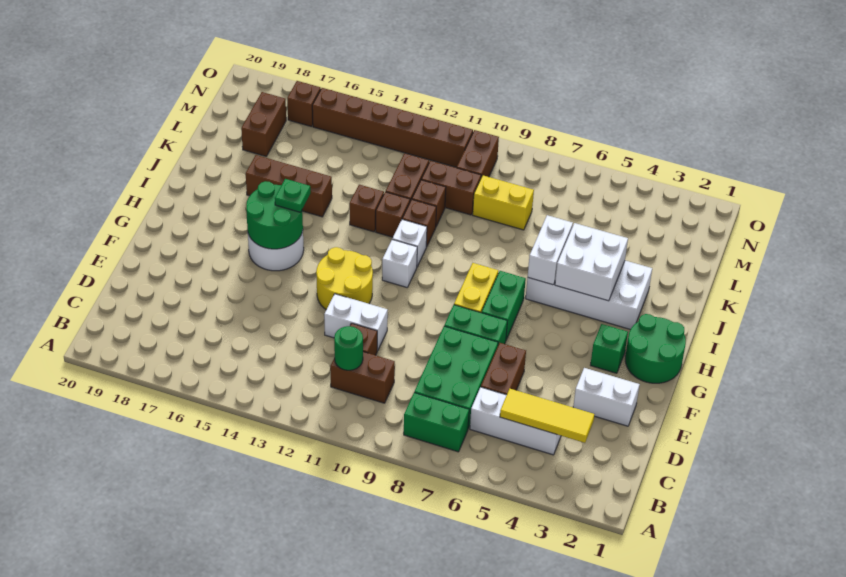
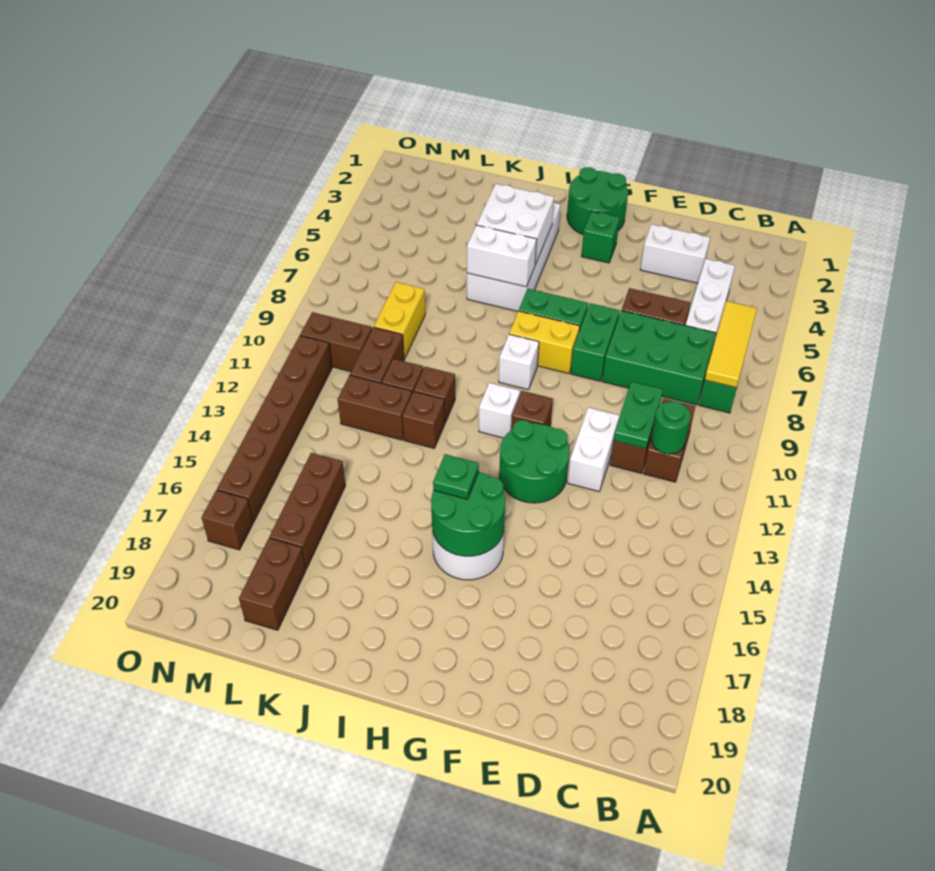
yellow tile C3:C5 level 2 -> yellow tile B6:B8 level 2
none -> green plate D10:D11 level 2
white brick E2:E3 level 1 -> white brick D3:E3 level 1
yellow round brick F12:G13 level 1 -> green round brick F12:G13 level 1
white brick I11 level 1 -> white brick H9 level 1
brown brick J13 level 1 -> brown brick G11 level 1
brown brick J15:J17 level 1 -> brown brick L15:L17 level 1
brown brick L18:M18 level 1 -> brown brick L18:L19 level 1

